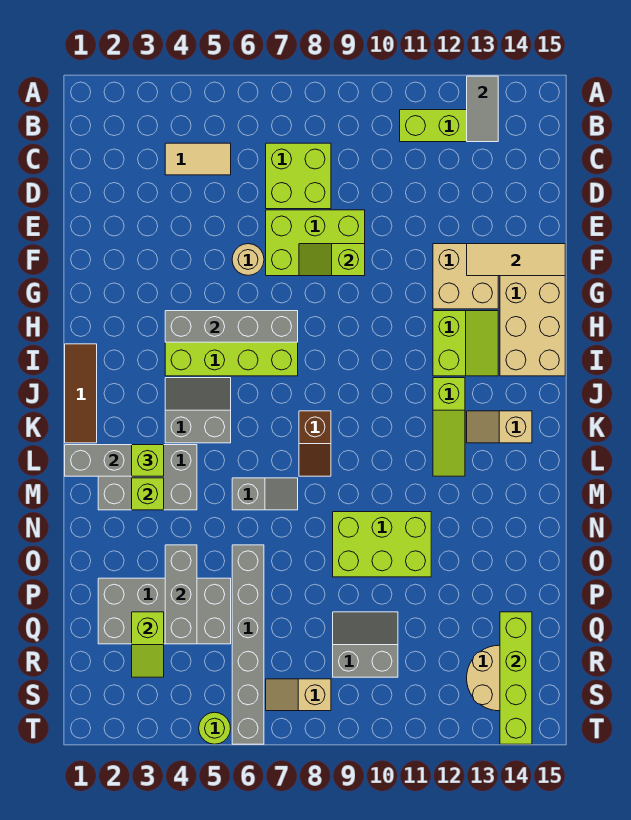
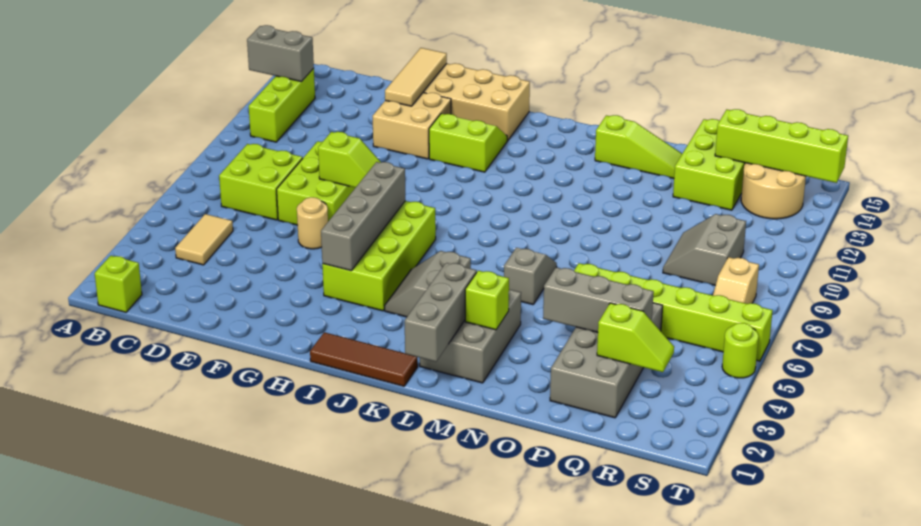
grey tile A13:B13 level 2 -> grey brick A13:B13 level 2
lime slope F8:F9 level 2 top 9 -> lime slope F8:G8 level 2 top F
lime slope J12:L12 level 1 top J -> lime slope M14:O14 level 1 top M
brown slope K8:L8 level 1 top K -> none
tan slope K13:K14 level 1 top 14 -> none
lime brick L3 level 3 -> lime brick B1 level 1
lime brick N9:O11 level 1 -> lime brick P13:Q15 level 1
grey brick O6:T6 level 1 -> lime brick O6:T6 level 1

